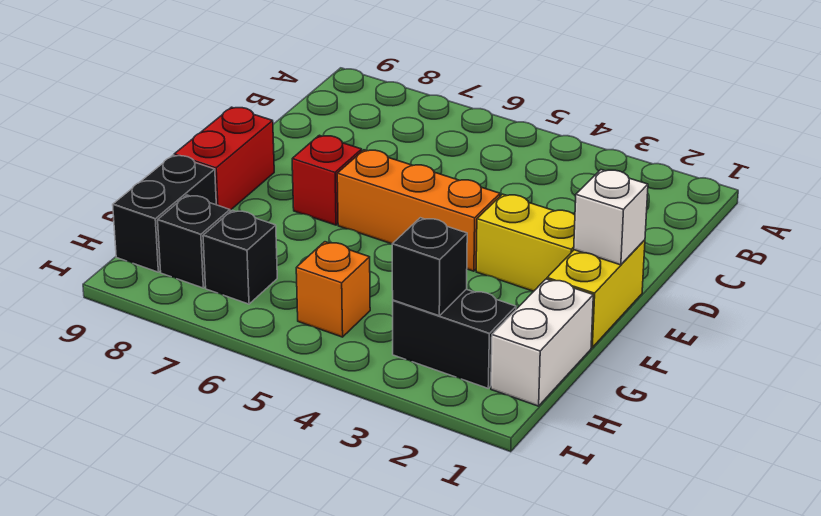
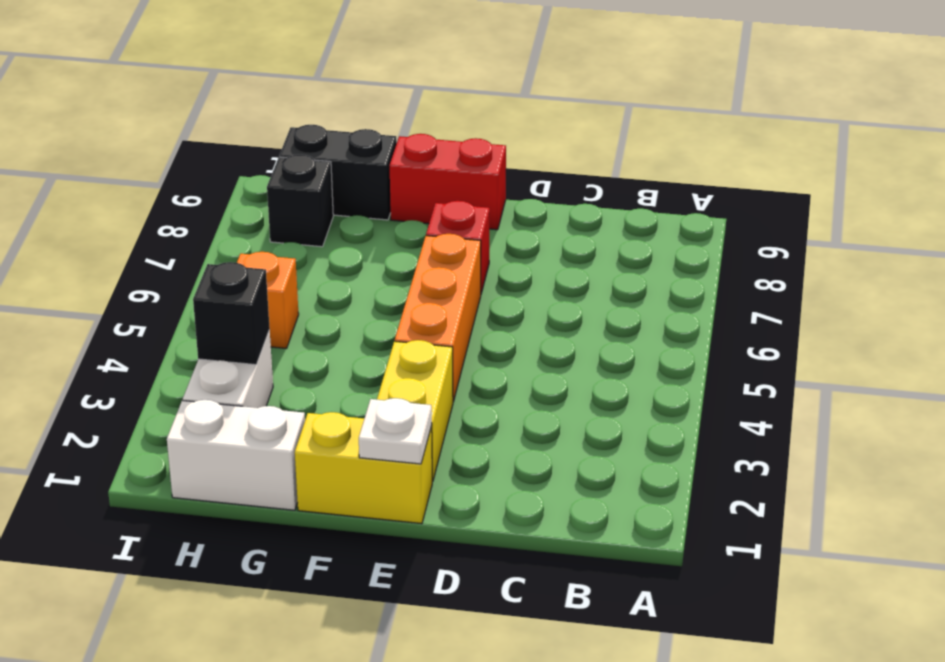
white brick E1 level 2 -> white plate E1 level 2
black brick H2:H3 level 1 -> white brick H2:H3 level 1
black brick H7 level 1 -> none

